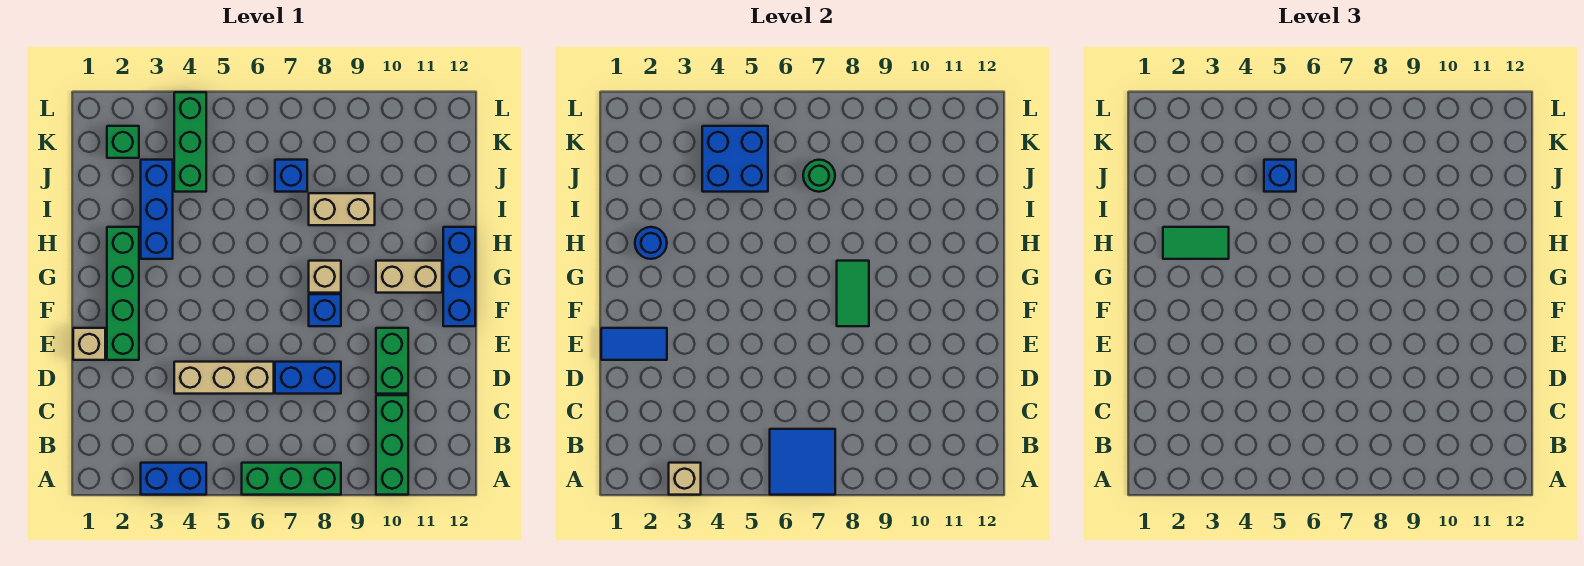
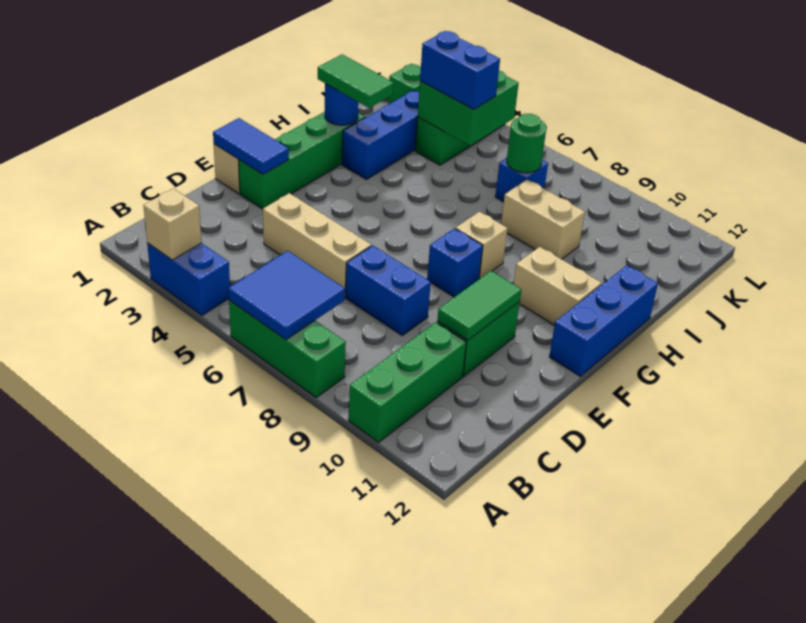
green tile F8:G8 level 2 -> green tile D10:E10 level 2
blue brick J4:K5 level 2 -> green brick J4:K5 level 2
blue brick J5 level 3 -> blue brick J4:J5 level 3

